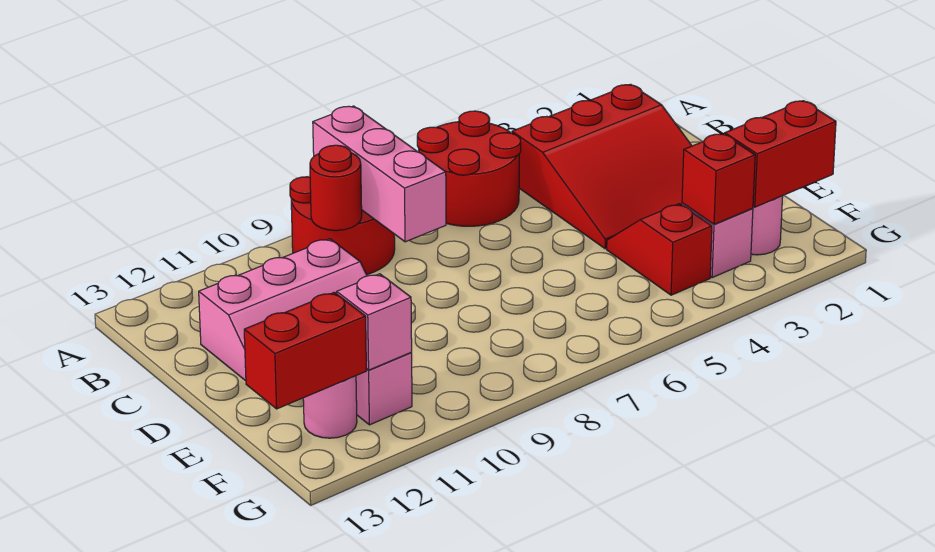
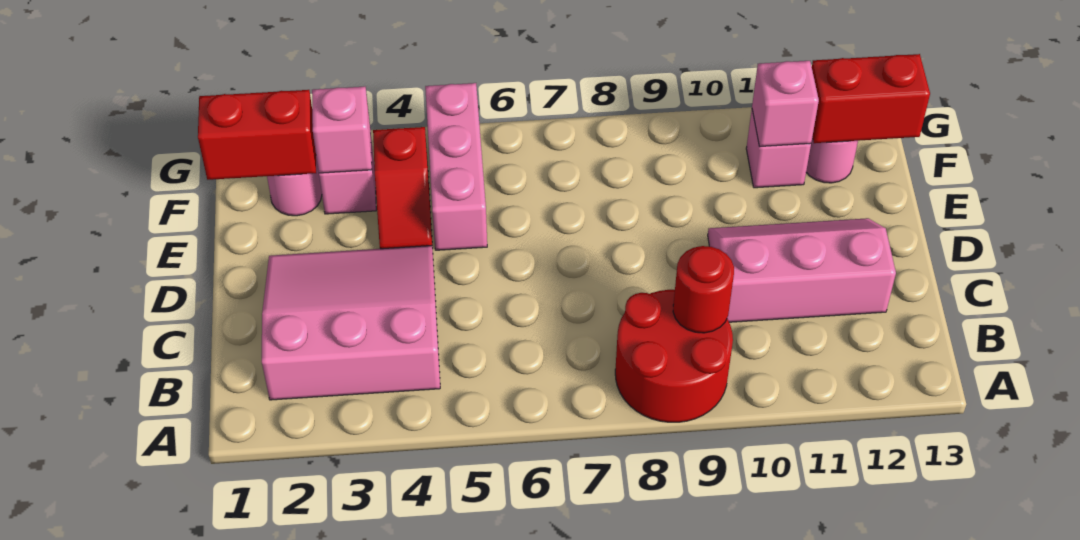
red round brick A5:B6 level 1 -> none
pink brick A8:C8 level 2 -> pink brick E5:G5 level 1
red slope B2:D4 level 1 top B -> pink slope B2:D4 level 1 top B
red brick F3 level 2 -> pink brick F3 level 2

